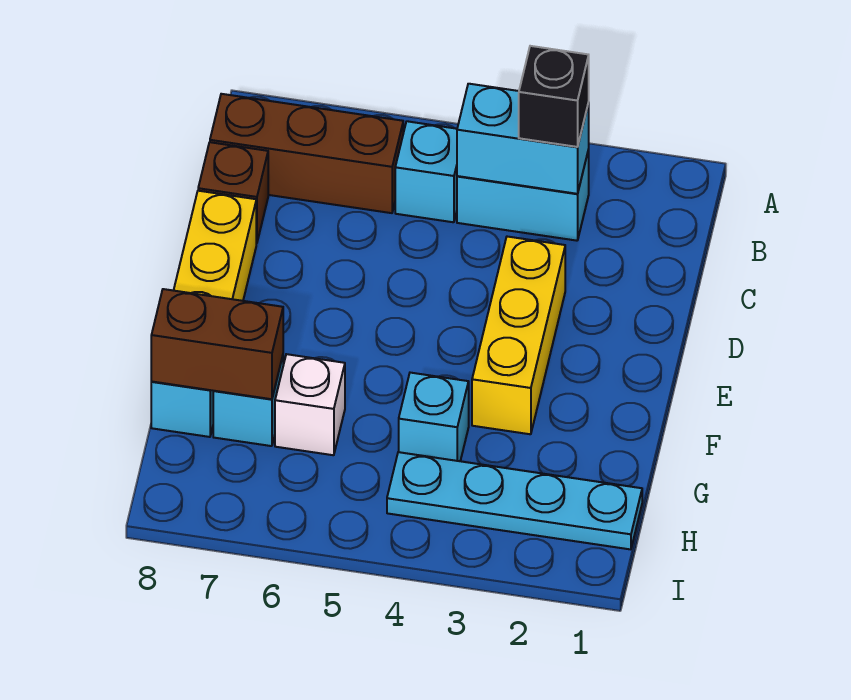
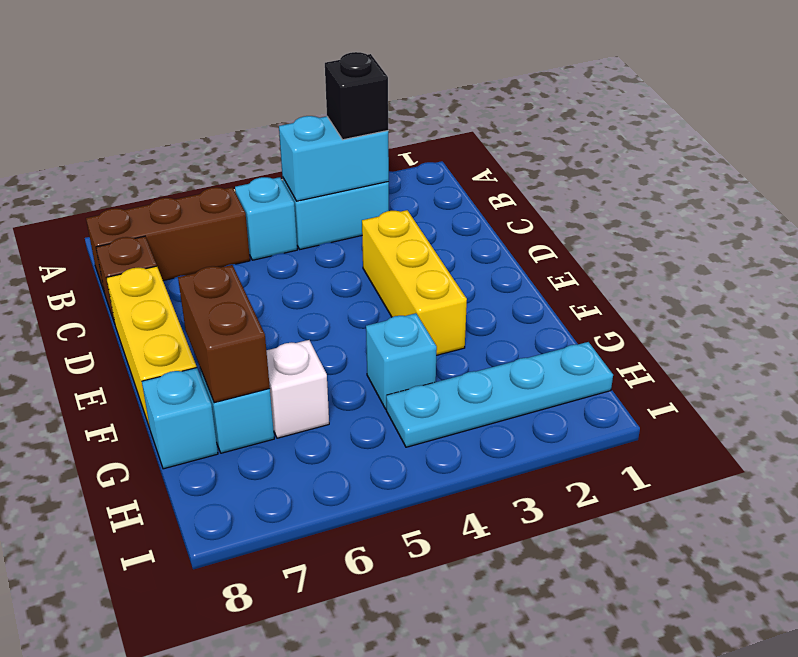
brown brick G7:G8 level 2 -> brown brick F7:G7 level 2

